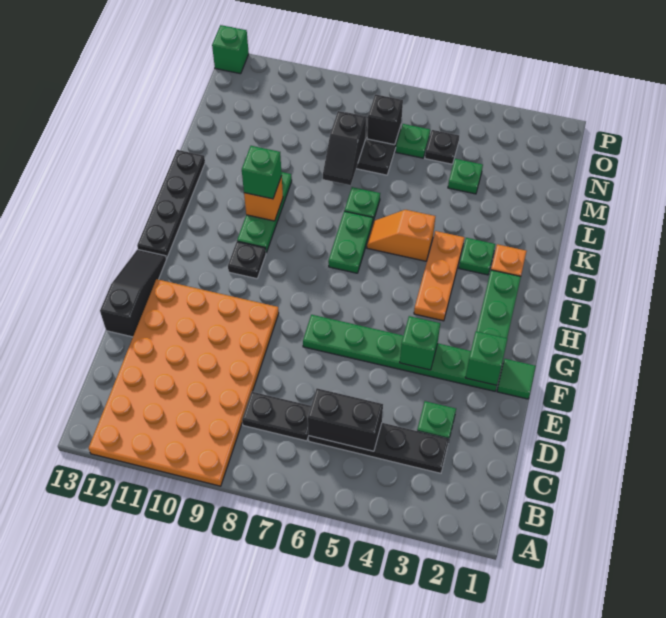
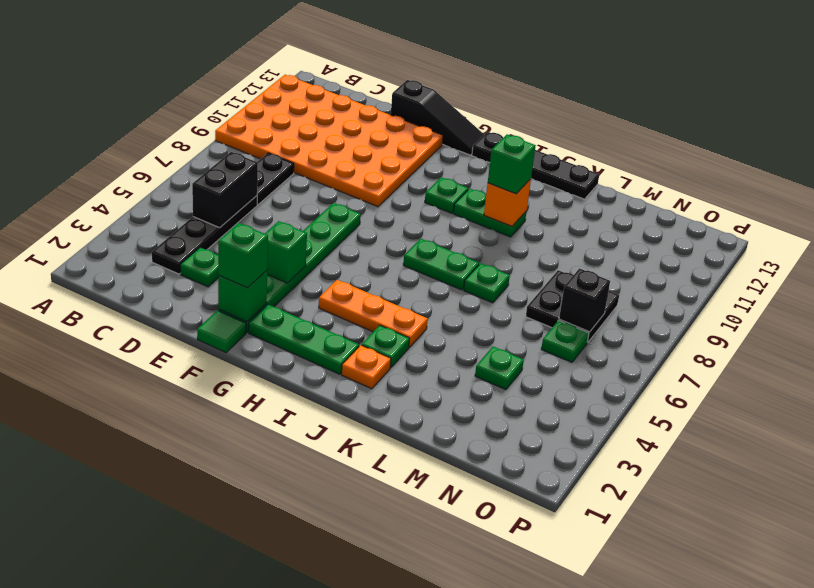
black plate H10 level 1 -> green plate H10 level 1
green plate I10:K10 level 1 -> green plate I10:J10 level 1
orange slope J5:J6 level 1 top 5 -> none
black slope L8:M8 level 2 top M -> none
black plate N5 level 1 -> none
green brick P13 level 1 -> green brick F2 level 3

